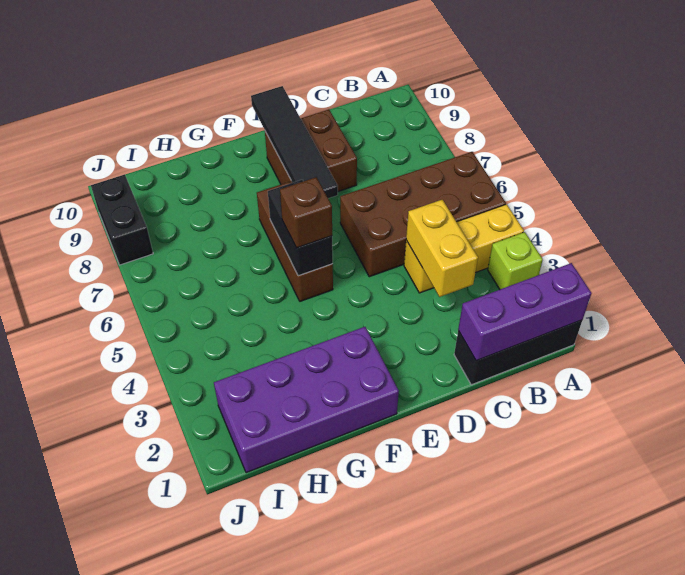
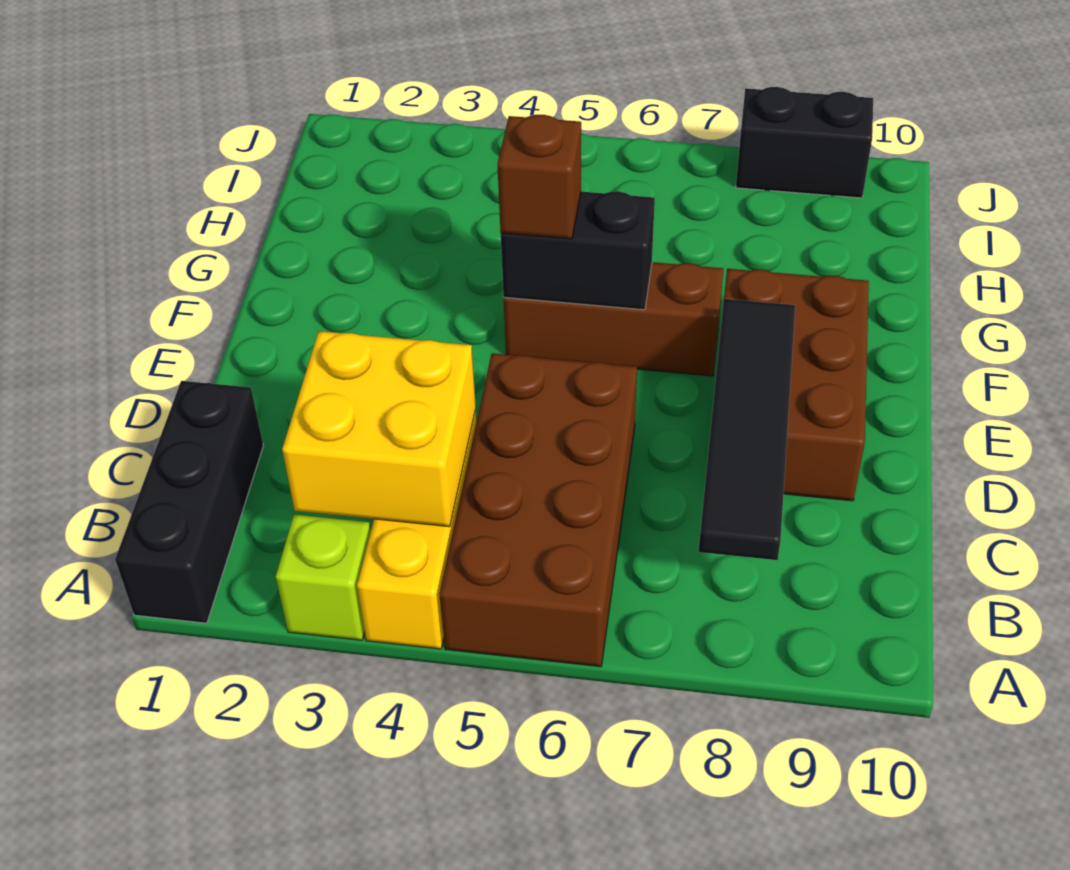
purple brick A1:C1 level 2 -> none
yellow brick C3:C4 level 2 -> yellow brick B3:C4 level 2
brown brick D8:E9 level 1 -> brown brick D8:F9 level 1
black tile E7:E10 level 2 -> black tile B8:E8 level 2
purple brick F1:I2 level 1 -> none

